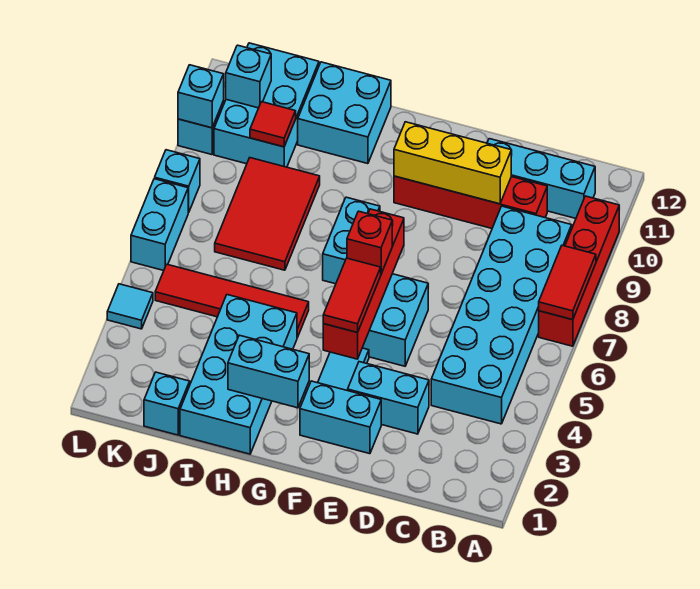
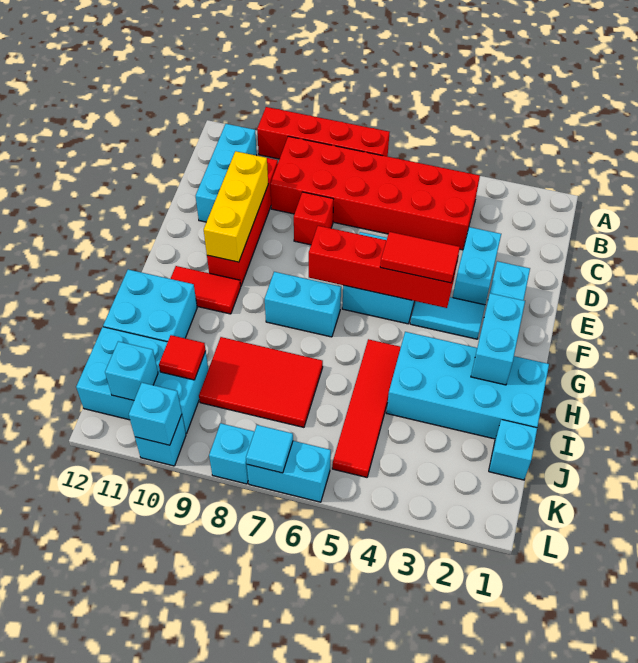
red tile A7:A8 level 2 -> red tile G10:G11 level 1
cyan brick B4:C9 level 1 -> red brick B4:C9 level 1
red brick F6 level 3 -> red brick D8 level 1
cyan tile L4 level 1 -> cyan tile L7 level 2

